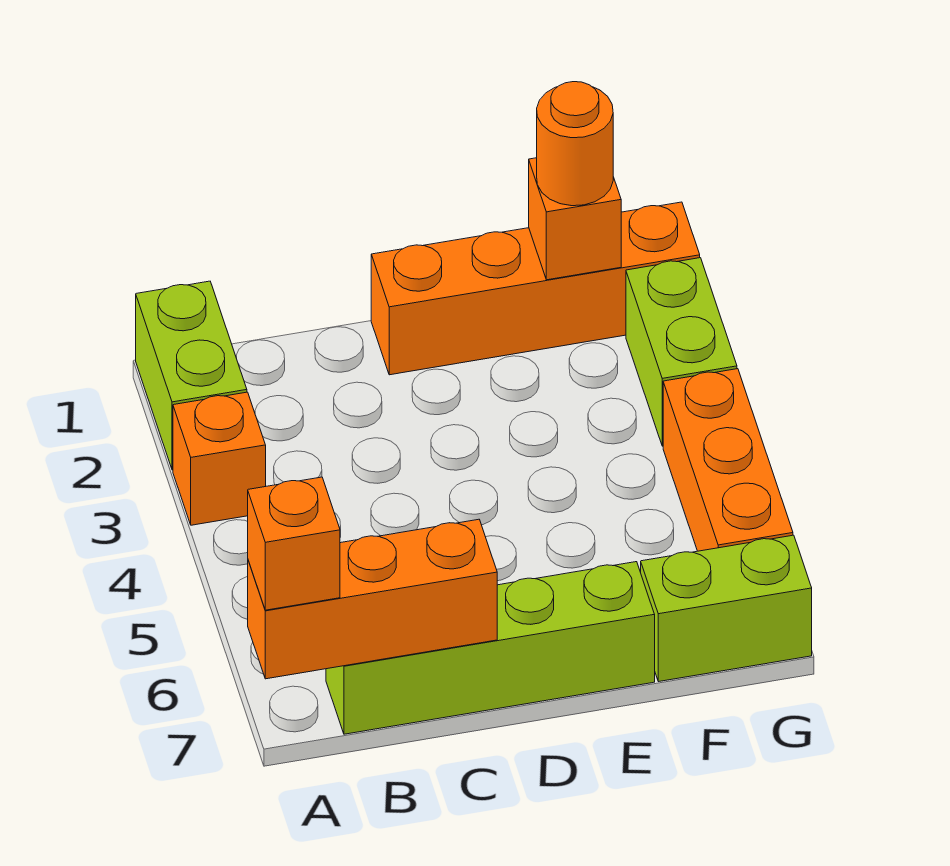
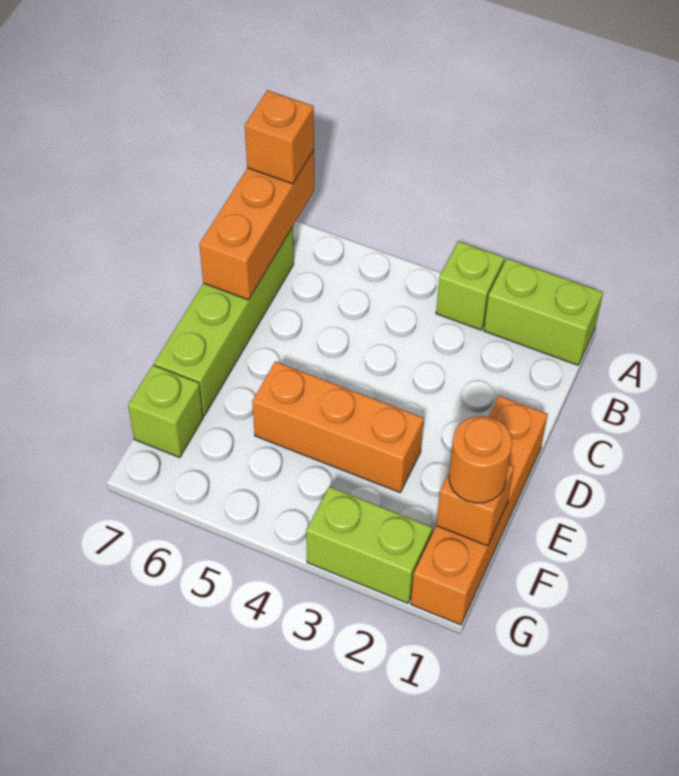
orange brick A3 level 1 -> lime brick A3 level 1
lime brick F7:G7 level 1 -> lime brick F7 level 1
orange brick G4:G6 level 1 -> orange brick E3:E5 level 1

